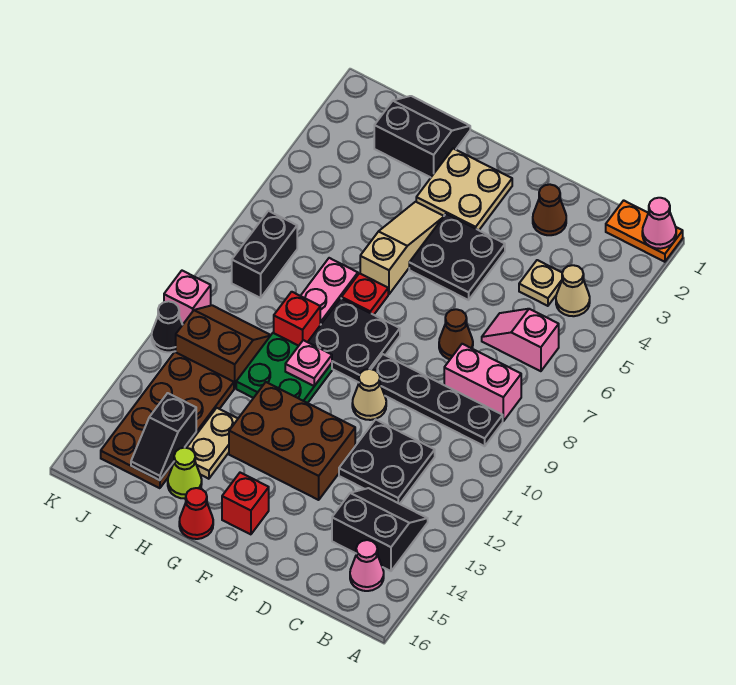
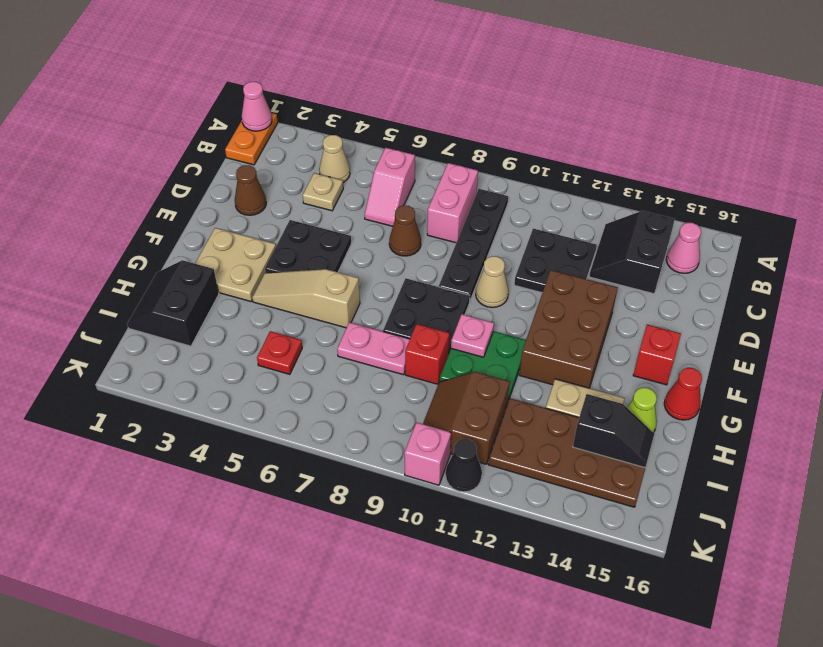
red plate G7 level 1 -> red plate I5 level 1
black brick J7:J8 level 1 -> none

